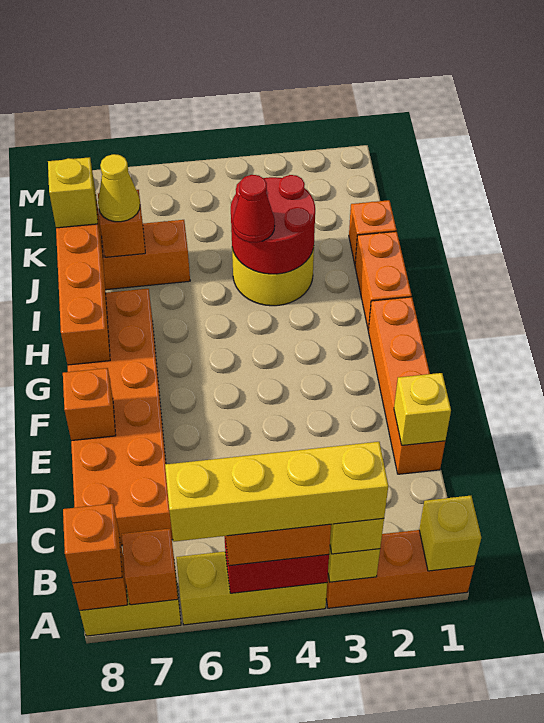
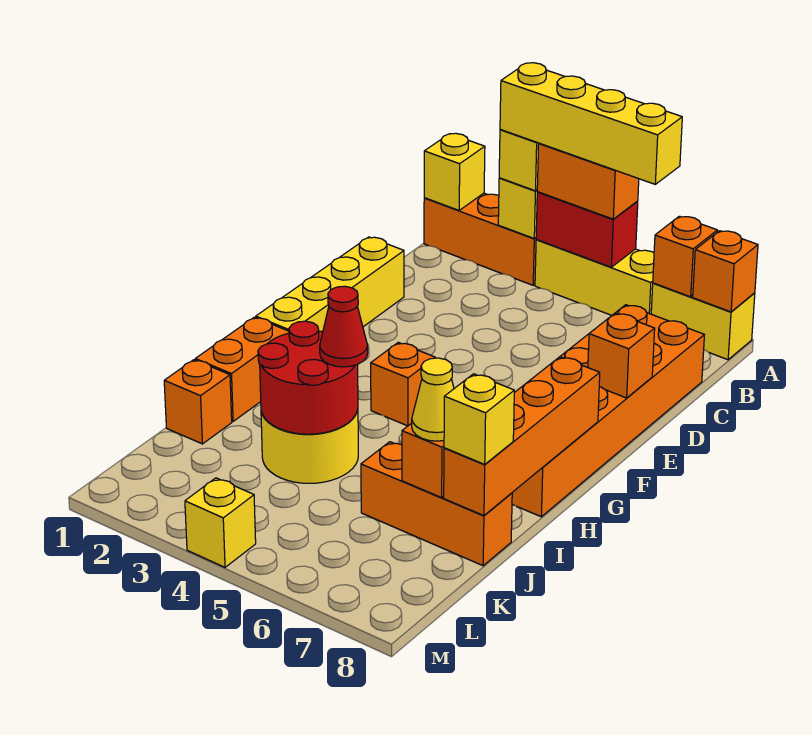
orange brick A8 level 3 -> orange brick G4 level 1
orange brick D1:G1 level 1 -> yellow brick D1:G1 level 1
yellow brick D1 level 2 -> yellow brick M4 level 1

